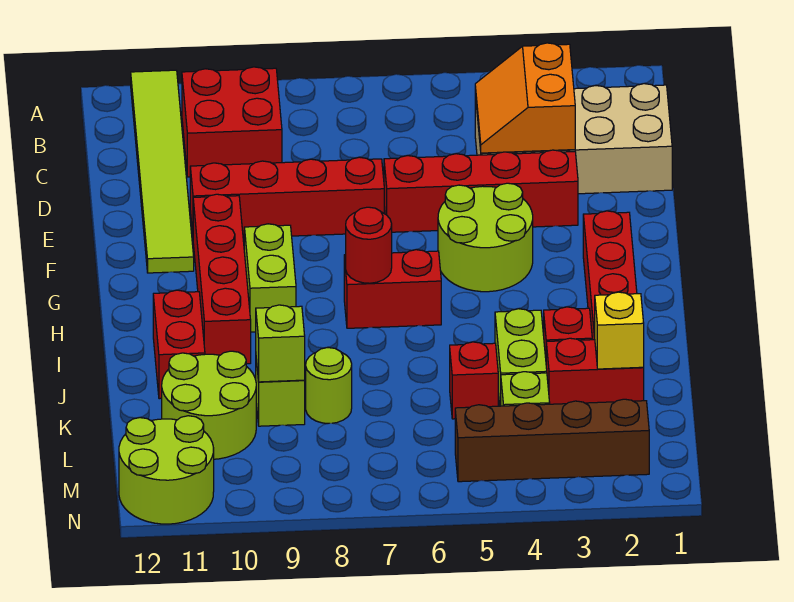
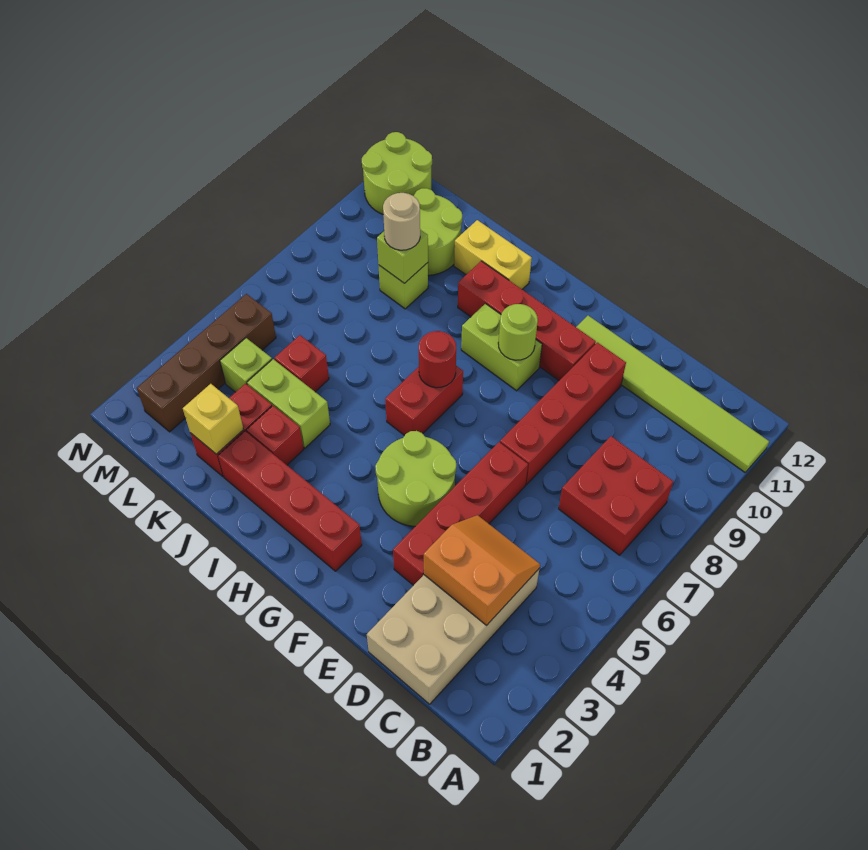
red brick B9:C10 level 1 -> red brick B7:C8 level 1
red brick I11:J11 level 1 -> yellow brick I11:J11 level 1
lime round brick K8 level 1 -> lime round brick G9 level 2
none -> tan round brick K9 level 3

